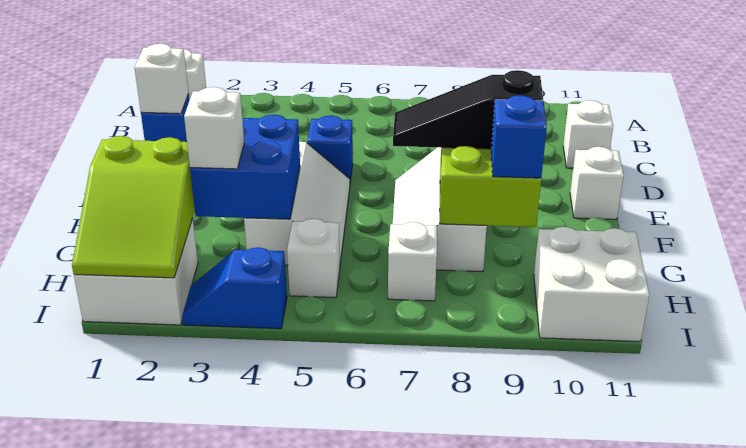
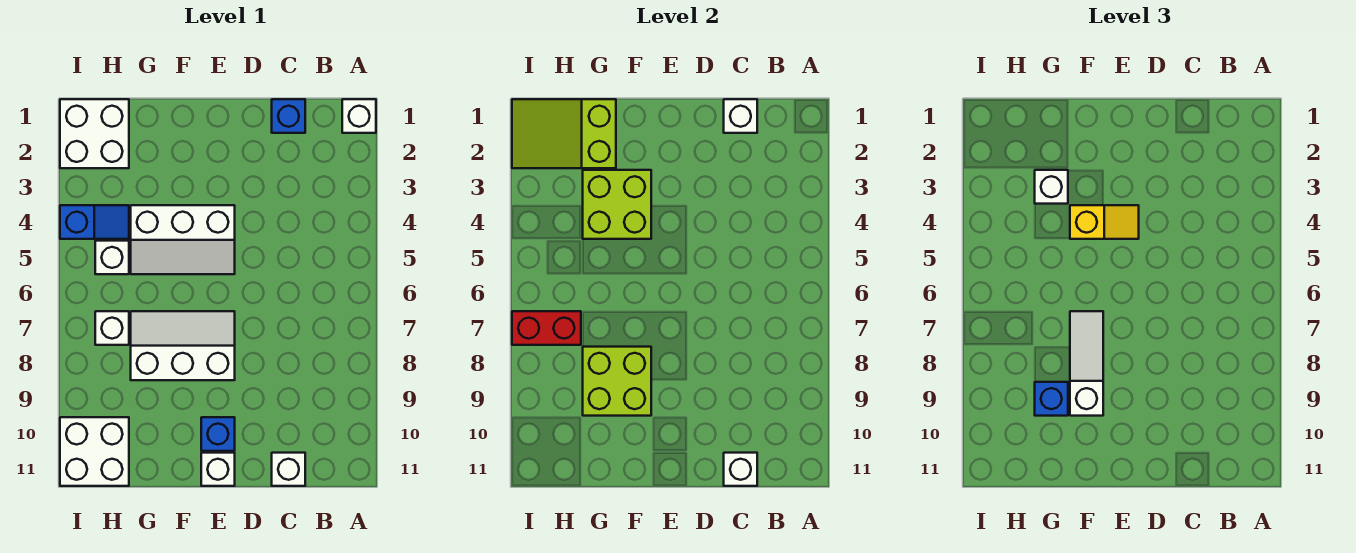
none -> white brick C11 level 2
blue brick D5 level 1 -> blue brick E10 level 1
none -> yellow slope E4:F4 level 3 top F
blue brick F3:G4 level 2 -> lime brick F3:G4 level 2
black slope F7:F9 level 3 top 9 -> white slope F7:F9 level 3 top 9
none -> red brick H7:I7 level 2
blue slope I3:I4 level 1 top 4 -> blue slope H4:I4 level 1 top I

